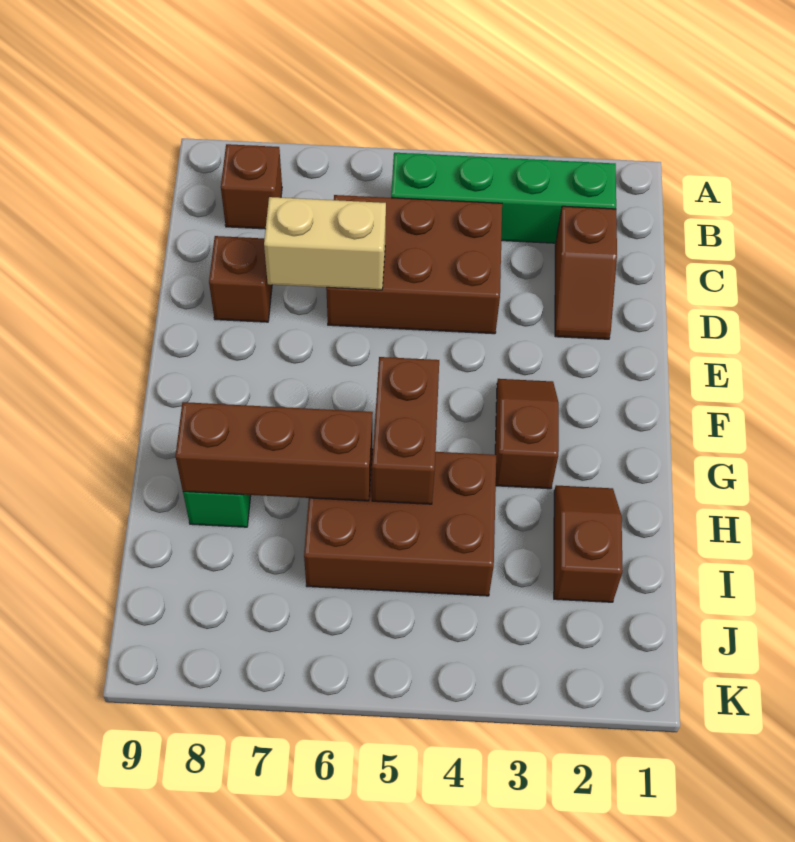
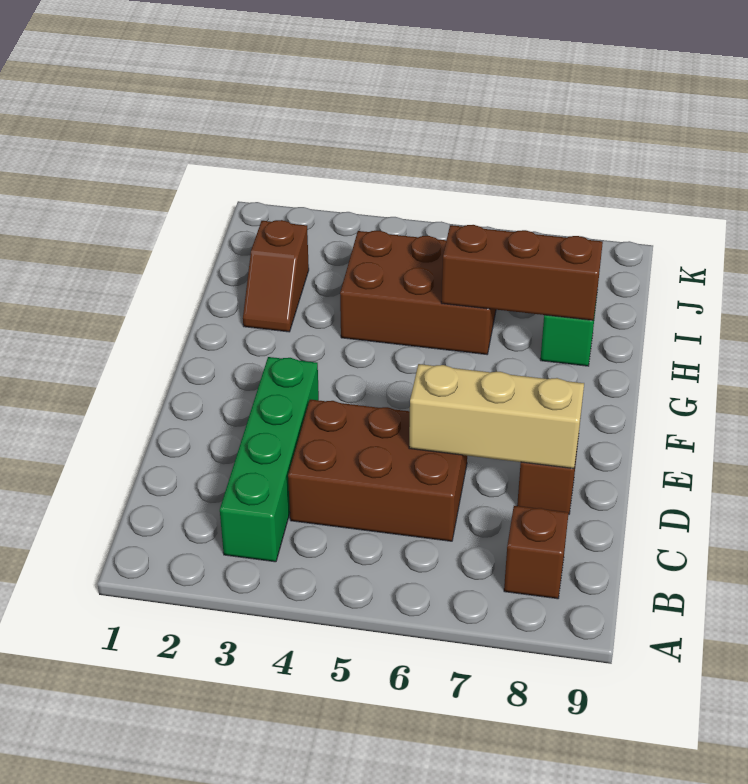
green brick B2:B5 level 1 -> green brick B3:E3 level 1
brown slope C2:D2 level 1 top C -> none
tan brick D6:D7 level 2 -> tan brick D6:D8 level 2
brown slope F3:G3 level 1 top G -> none
brown brick G5:H5 level 2 -> none

